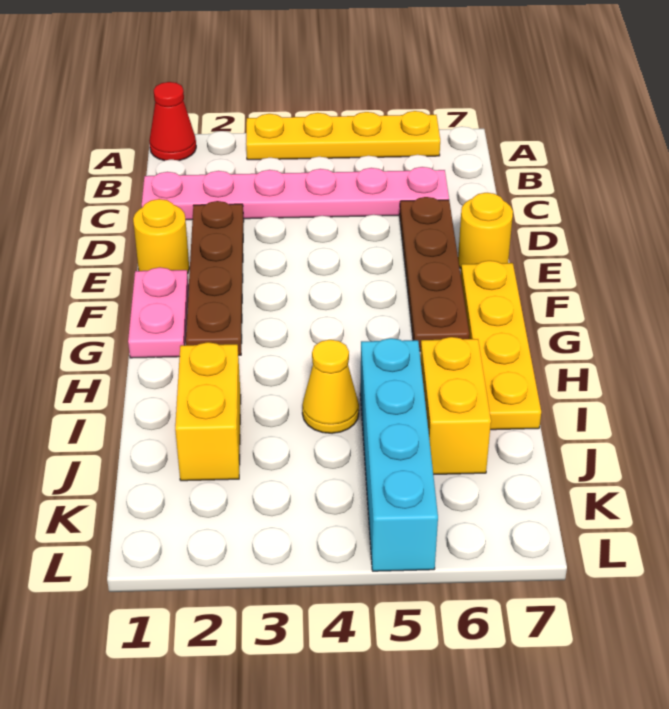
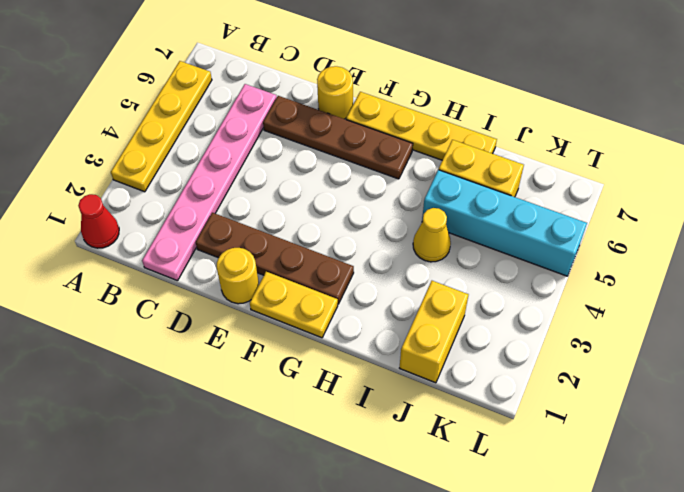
pink plate F1:G1 level 1 -> yellow plate F1:G1 level 1
yellow brick I2:J2 level 1 -> yellow brick J1:J2 level 1

